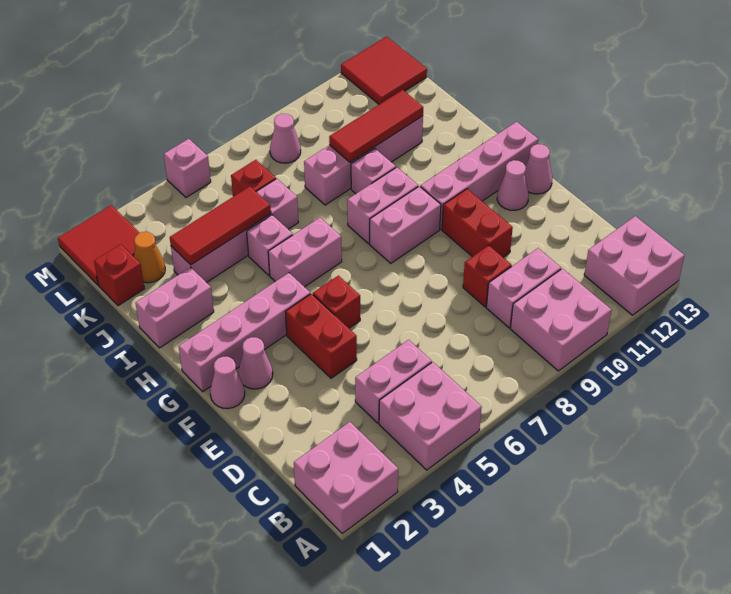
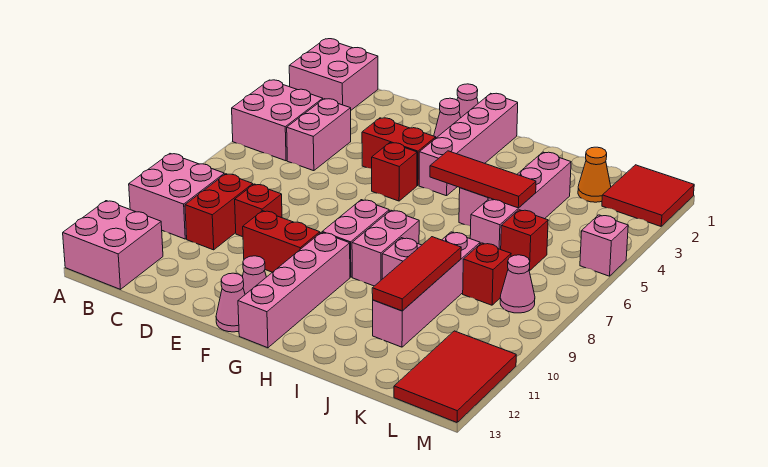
pink brick C9:C10 level 1 -> red brick C9:C10 level 1
pink brick H5:H6 level 1 -> none
pink brick I1:I2 level 1 -> none
red tile J3:J5 level 2 -> red tile H5:J5 level 2
red brick K1 level 1 -> red brick K8 level 1
red tile L12:M13 level 1 -> red tile L11:M13 level 1

